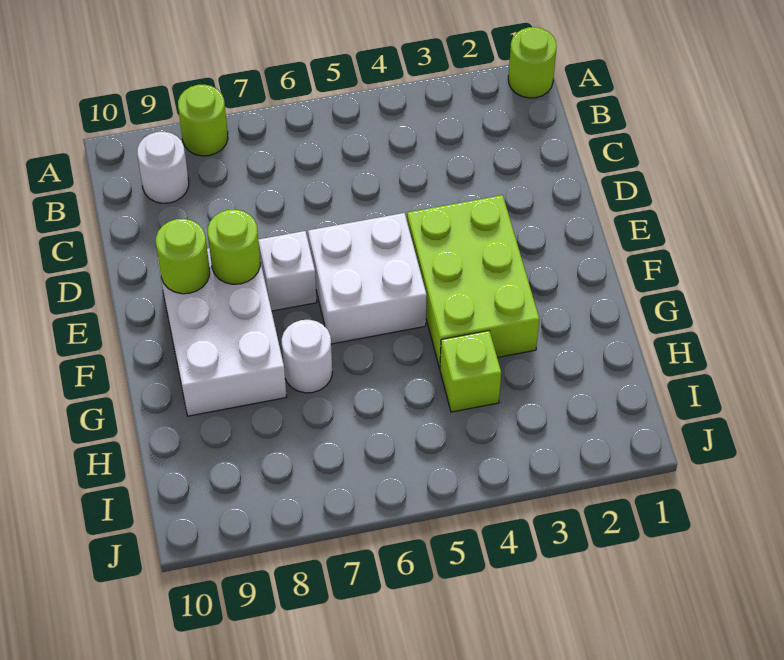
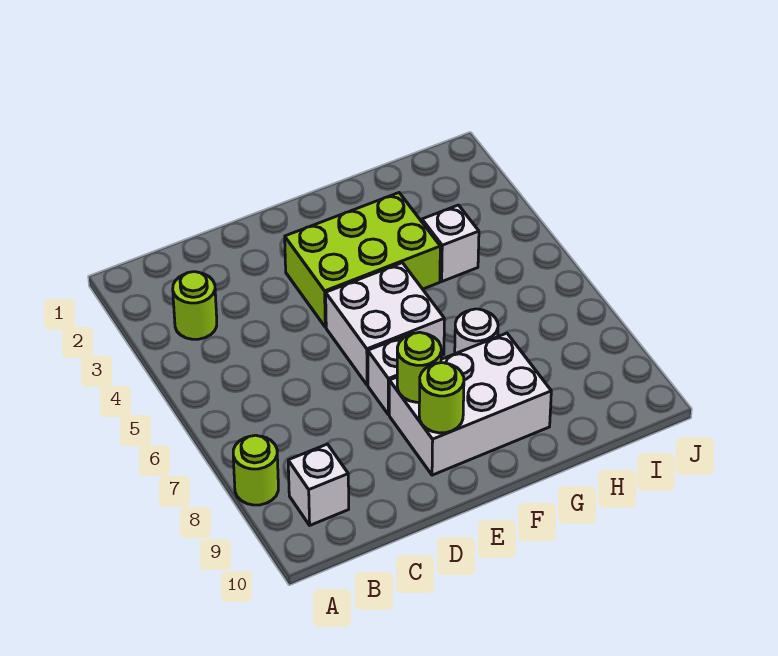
lime round brick A1 level 1 -> lime round brick B3 level 1
white round brick B9 level 1 -> white brick B9 level 1
lime brick H4 level 1 -> white brick H4 level 1

